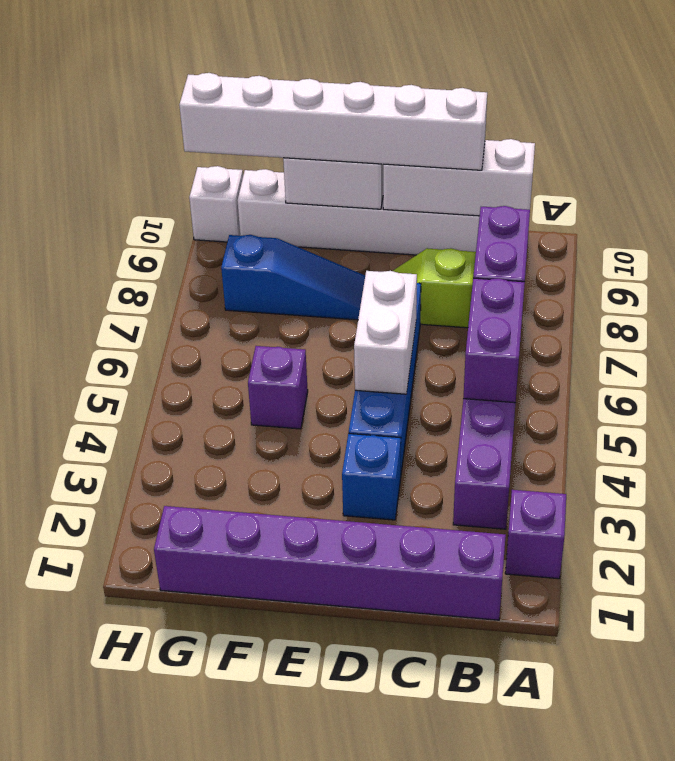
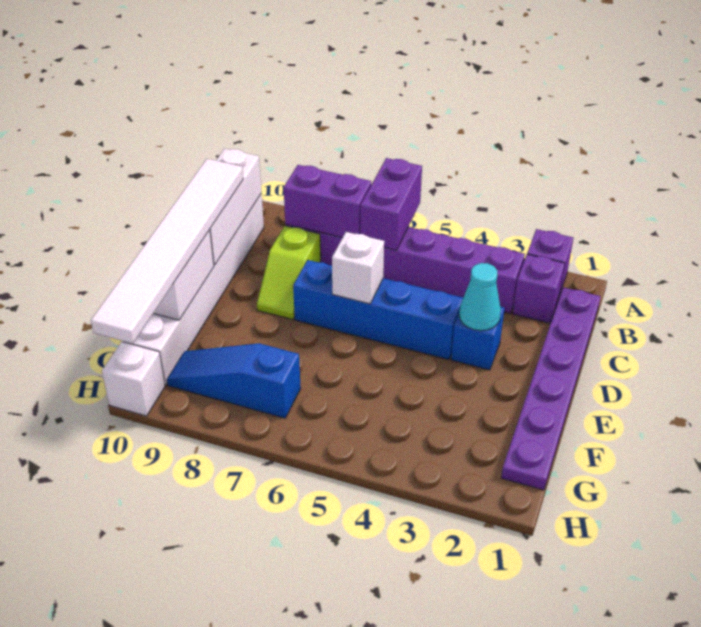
purple brick B1:G1 level 1 -> purple plate B1:G1 level 1
purple brick B5:B6 level 2 -> purple brick A6:B6 level 2
white brick C10:H10 level 3 -> white tile C10:H10 level 3
none -> cyan cone D3 level 2
white brick D5:D6 level 2 -> white brick D6 level 2
blue slope E8:G8 level 1 top G -> blue slope G7:G9 level 1 top 7
purple brick F5 level 1 -> purple brick B2 level 1

